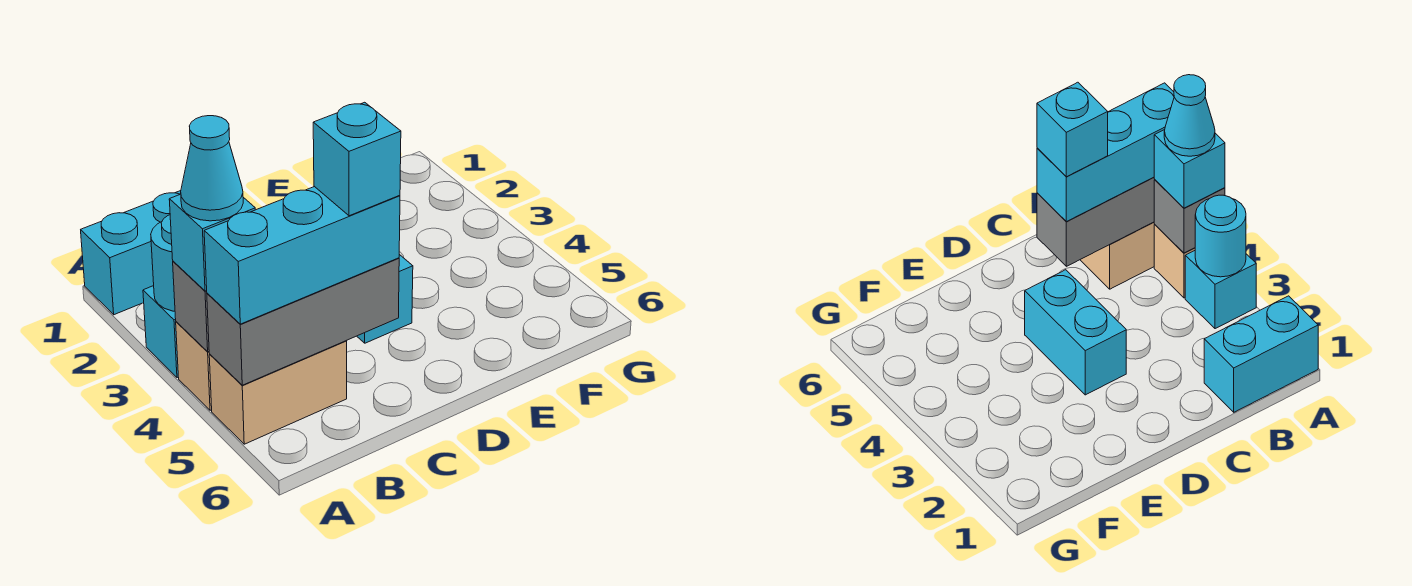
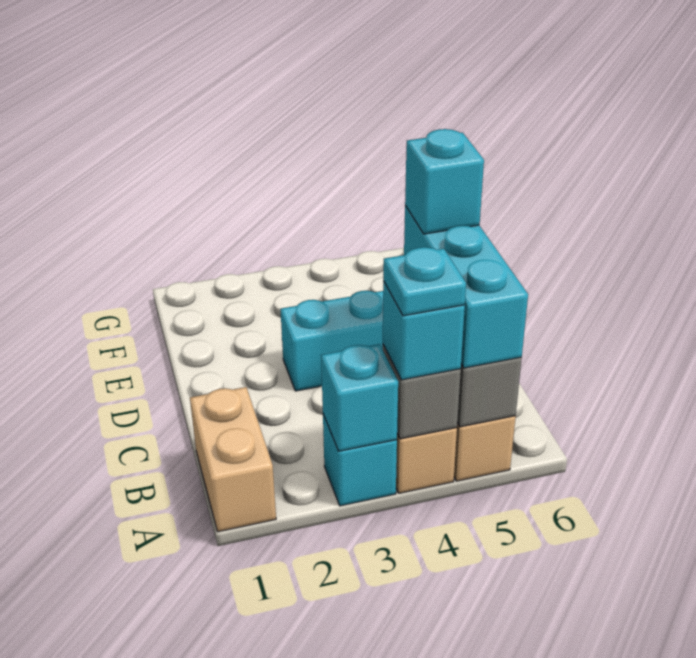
cyan brick A1:B1 level 1 -> tan brick A1:B1 level 1
cyan round brick A3 level 2 -> cyan brick A3 level 2
cyan cone A4 level 4 -> cyan plate A4 level 4

